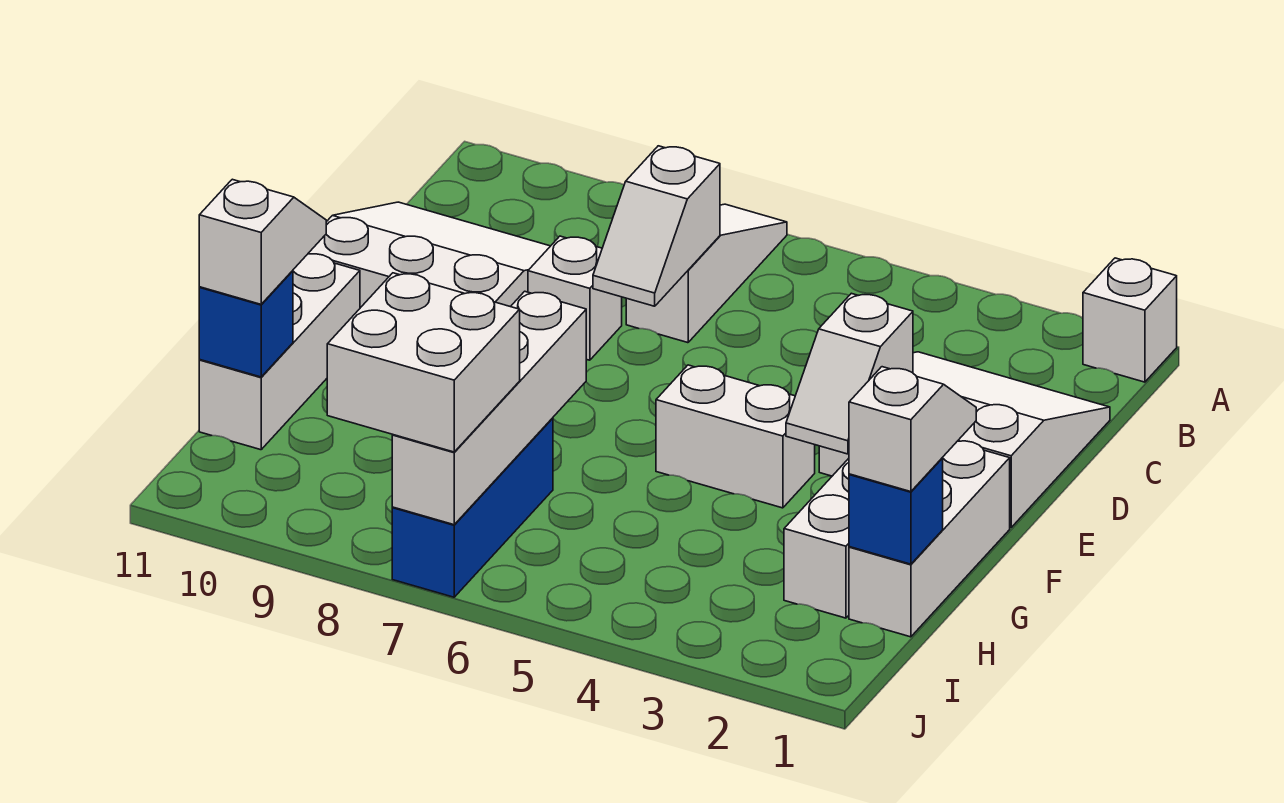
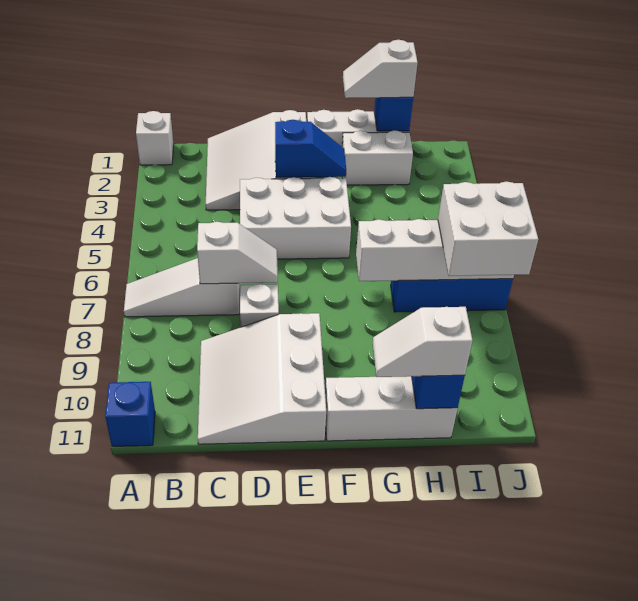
none -> blue brick A11 level 1
white slope E3:F3 level 2 top E -> blue slope E3:F3 level 2 top E
white brick F4:F5 level 1 -> white brick D4:F5 level 1

